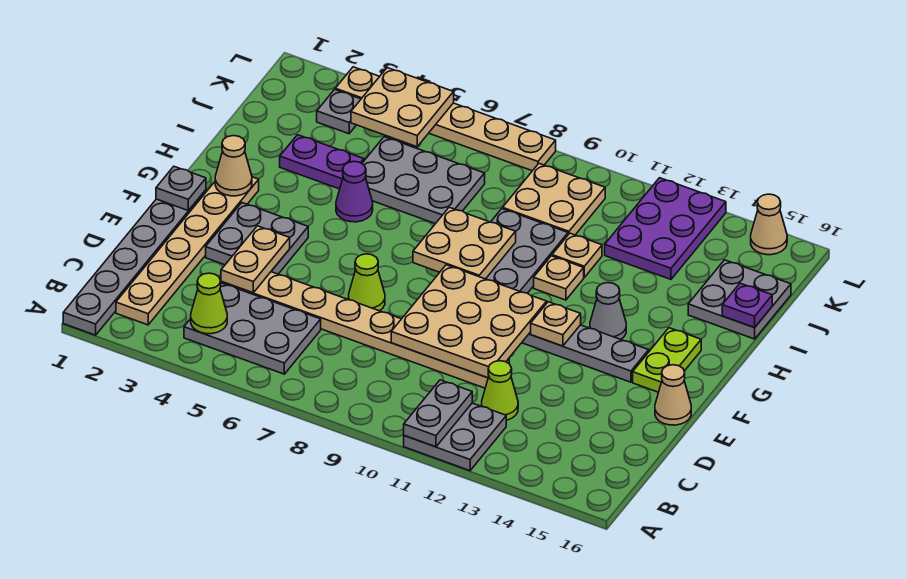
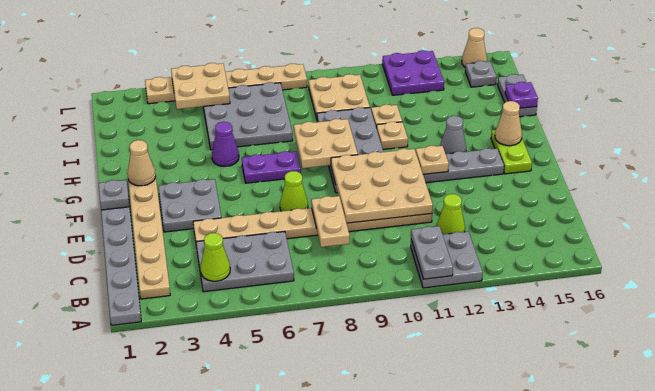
tan plate D4:E4 level 2 -> tan plate C8:D8 level 2
tan cone E16 level 1 -> tan cone G15 level 2
purple plate I3:I4 level 1 -> purple plate G6:G7 level 1
grey plate I5:J7 level 1 -> grey plate I5:K7 level 1
grey plate I15:J16 level 1 -> grey plate I16:J16 level 1
purple plate J12:L13 level 1 -> purple plate K12:L13 level 1
grey plate K3 level 1 -> grey plate K15 level 1

